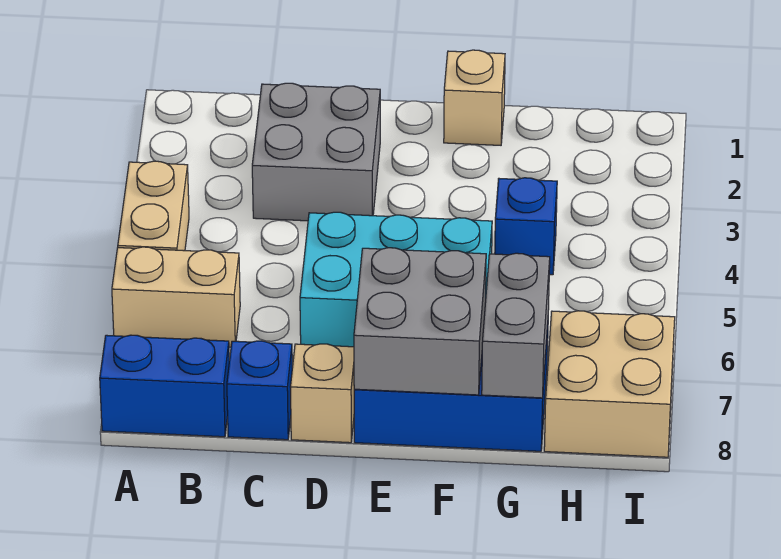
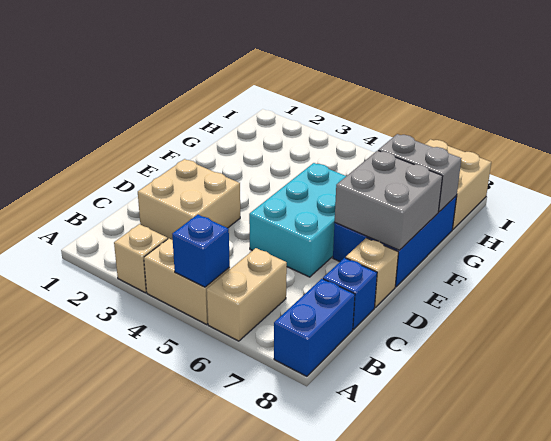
grey brick C2:D3 level 1 -> tan brick C2:D3 level 1
tan brick F1 level 1 -> tan brick A3 level 1
blue brick G4 level 1 -> blue brick A5 level 2

